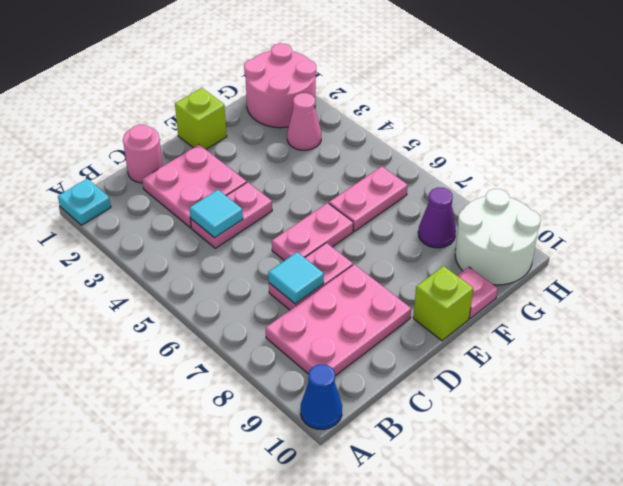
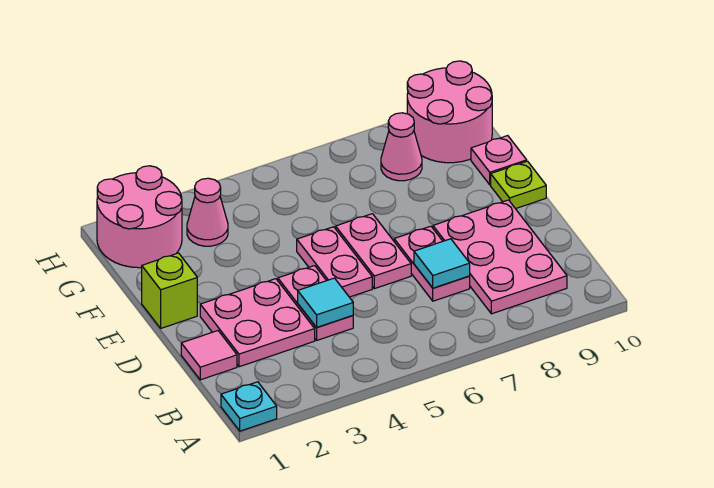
blue cone A10 level 1 -> none
pink round brick C1 level 1 -> pink tile C1 level 1
lime brick E10 level 1 -> lime plate E10 level 1
pink plate F6:G6 level 1 -> pink plate D5:E5 level 1
purple cone G8 level 1 -> pink cone G8 level 1
white round brick G9:H10 level 1 -> pink round brick G9:H10 level 1

